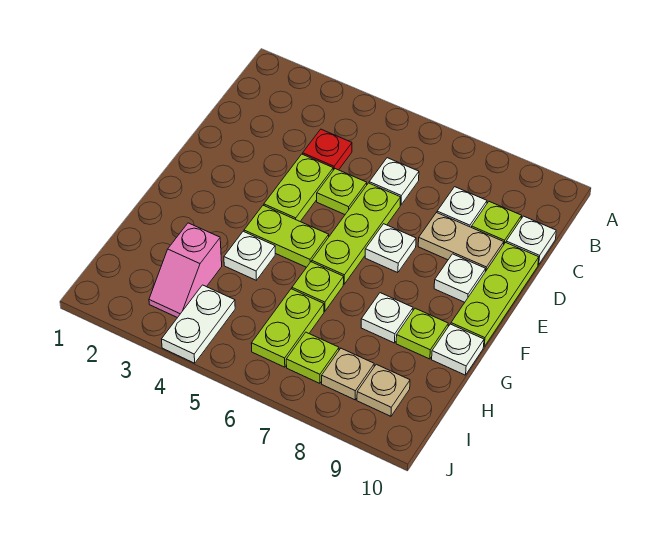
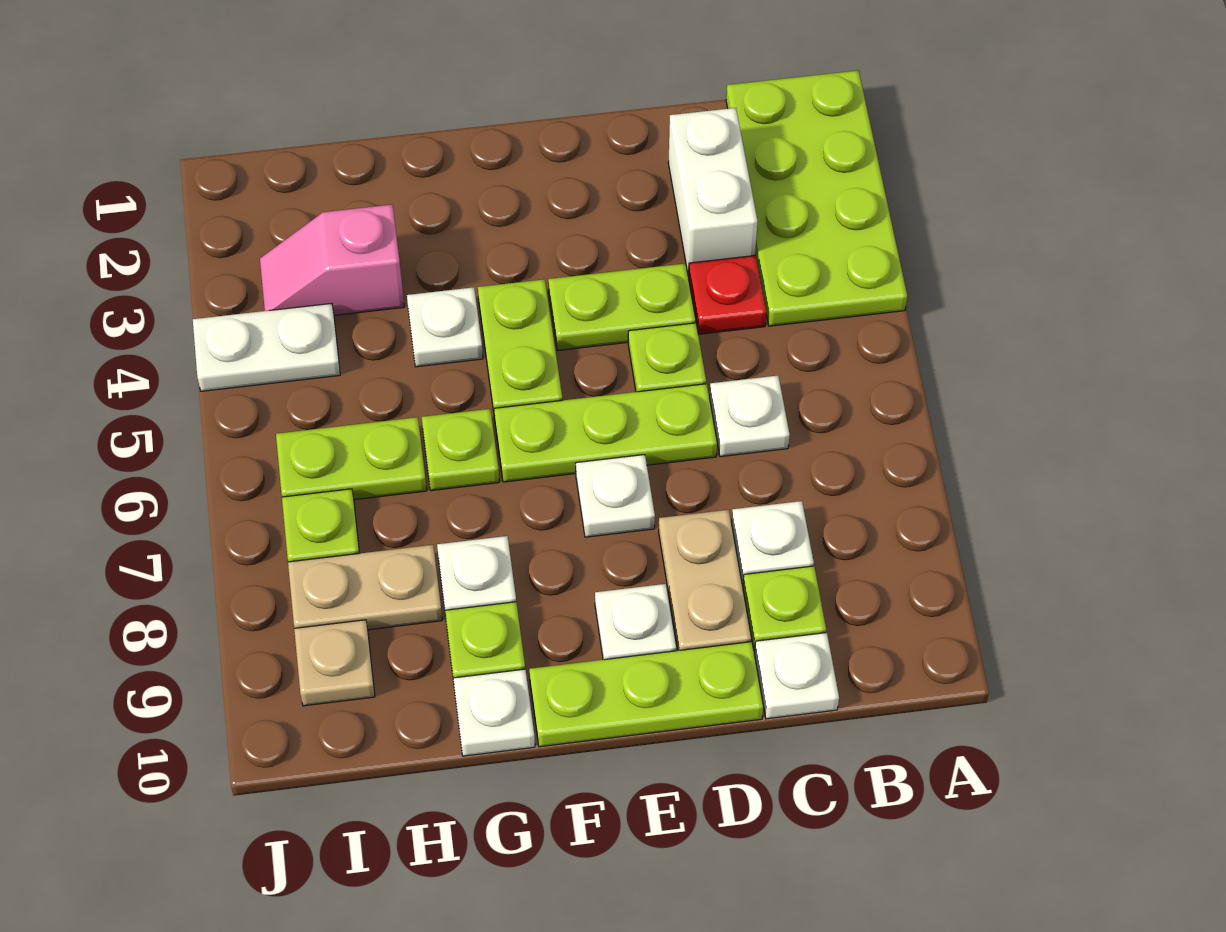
none -> lime plate A1:B4 level 1
none -> white brick C2:C3 level 1
tan plate I8 level 1 -> tan plate H8:I8 level 1

